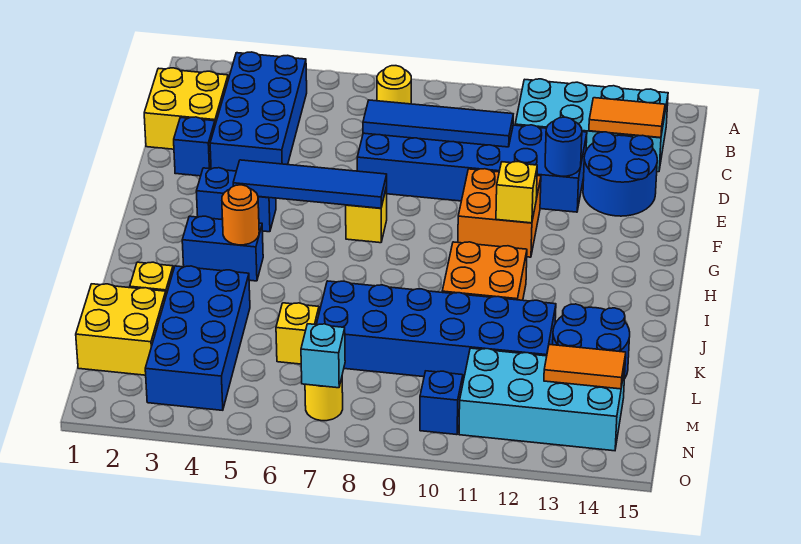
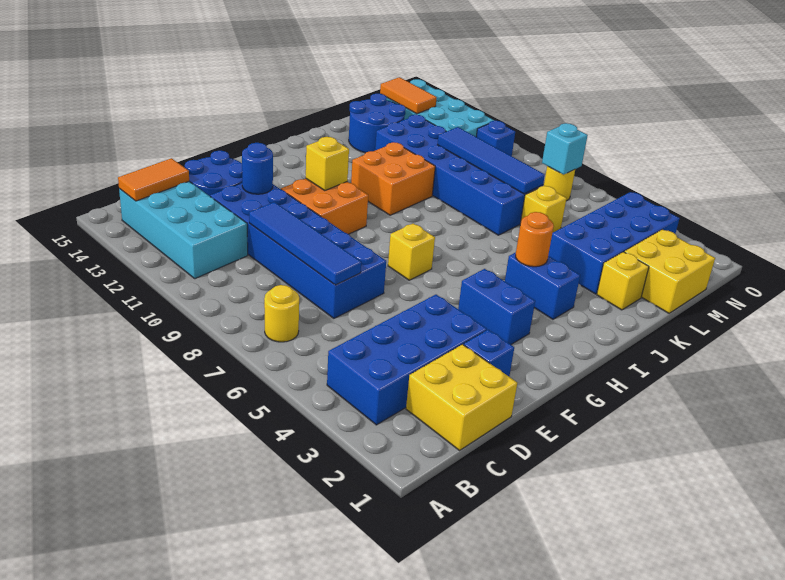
orange tile C13:C14 level 2 -> orange tile B14:C14 level 2
blue tile G4:G7 level 2 -> blue tile L7:L10 level 2

